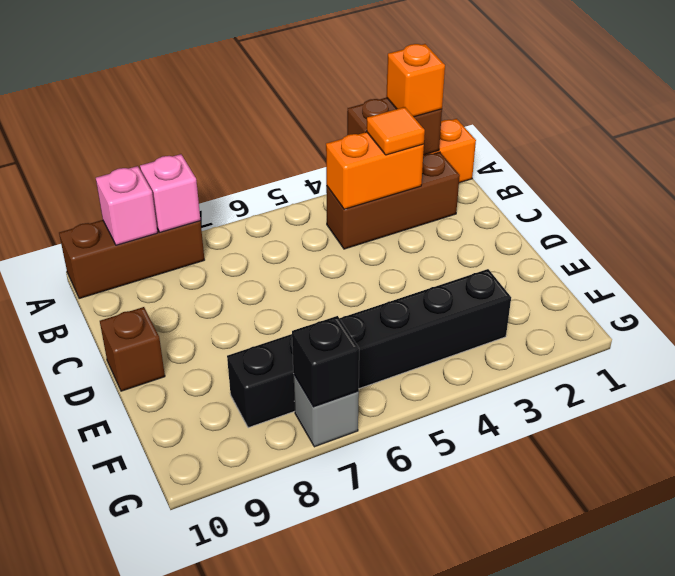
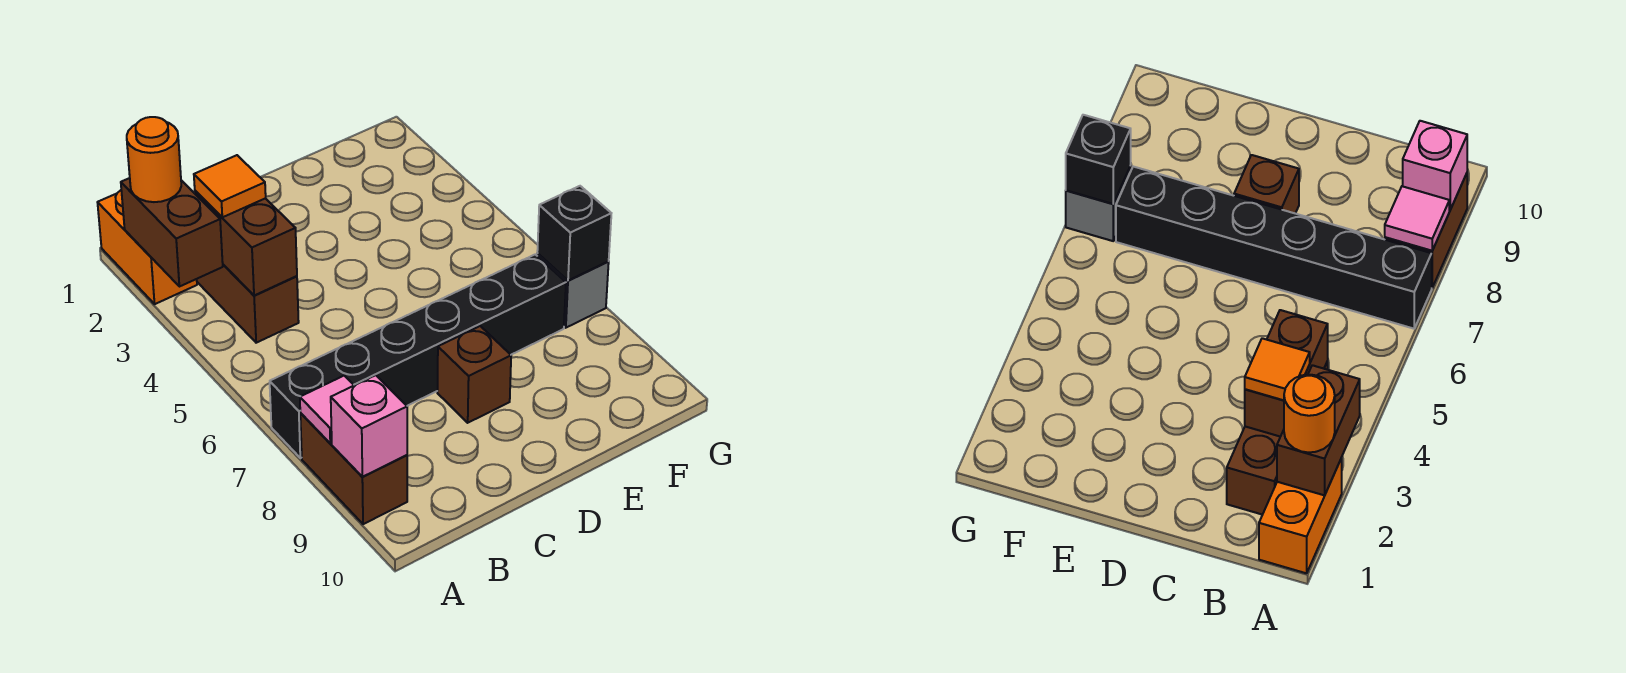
orange brick A2 level 3 -> orange round brick A2 level 3
brown brick A8:A10 level 1 -> brown brick A8:A9 level 1
pink brick A8 level 2 -> pink tile A8 level 2
orange brick B3:B4 level 2 -> brown brick B3:B4 level 2
brown brick D10 level 1 -> brown brick D8 level 1
black brick F3:F8 level 1 -> black brick A7:F7 level 1

